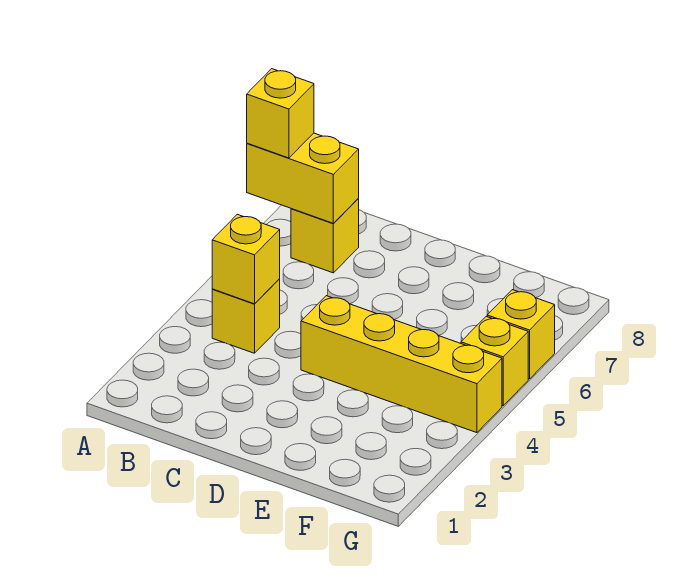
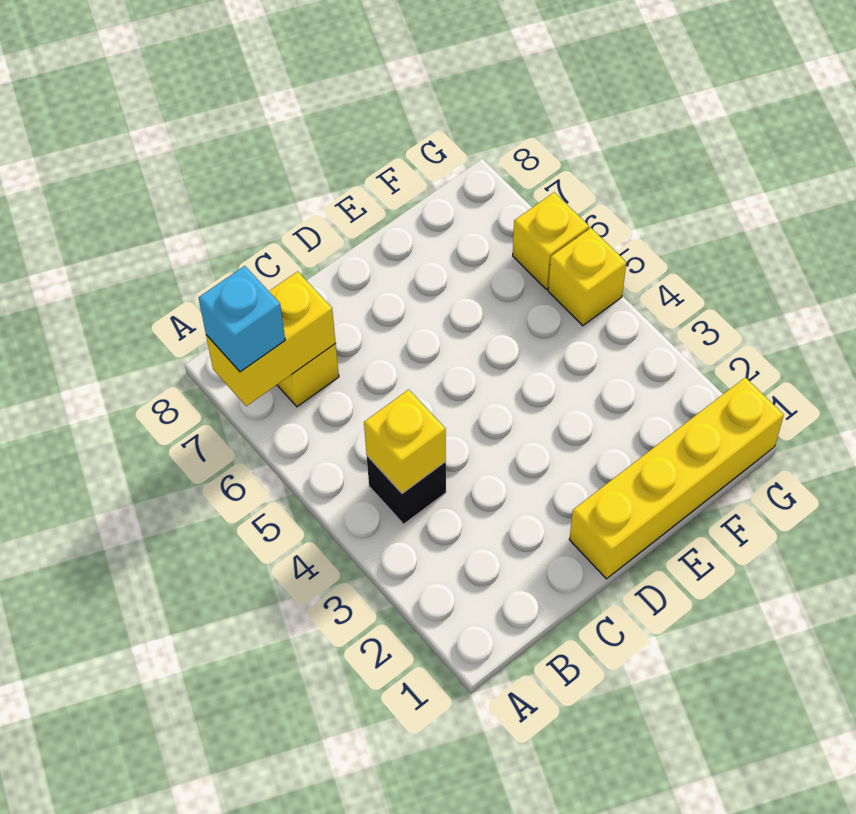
yellow brick A7 level 3 -> cyan brick A7 level 3
yellow brick B4 level 1 -> black brick B4 level 1
yellow brick D4:G4 level 1 -> yellow brick D1:G1 level 1

